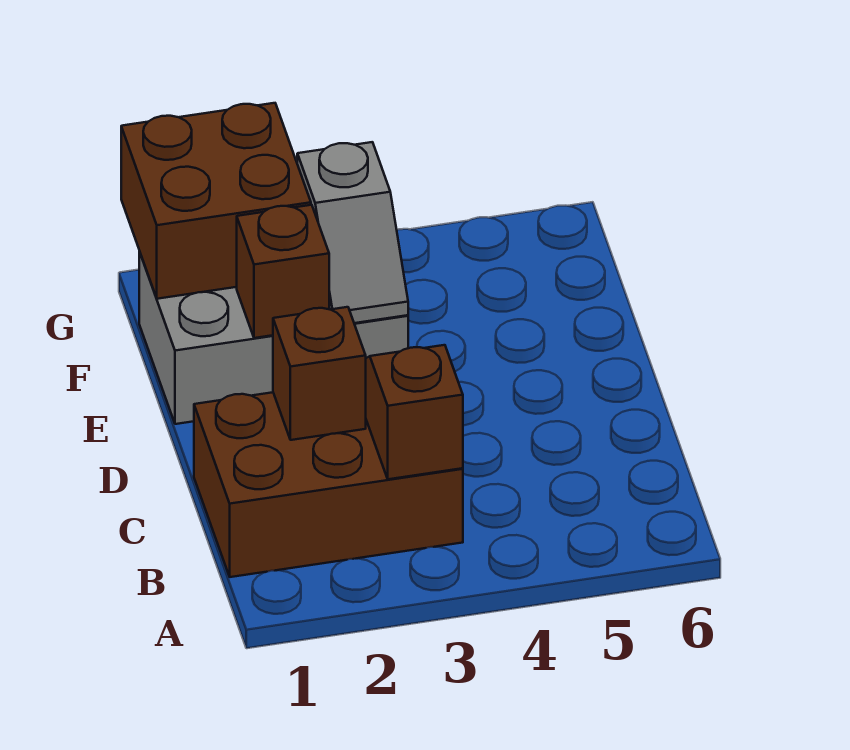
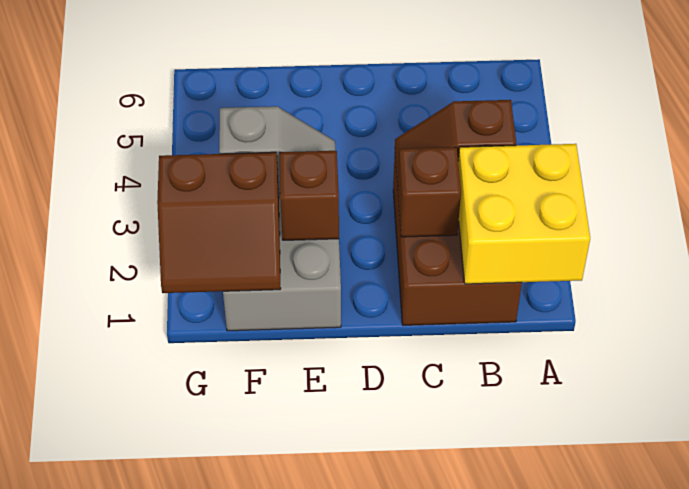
none -> yellow brick A1:B2 level 2
brown brick F1:G2 level 2 -> brown slope F1:G2 level 2 top 2

